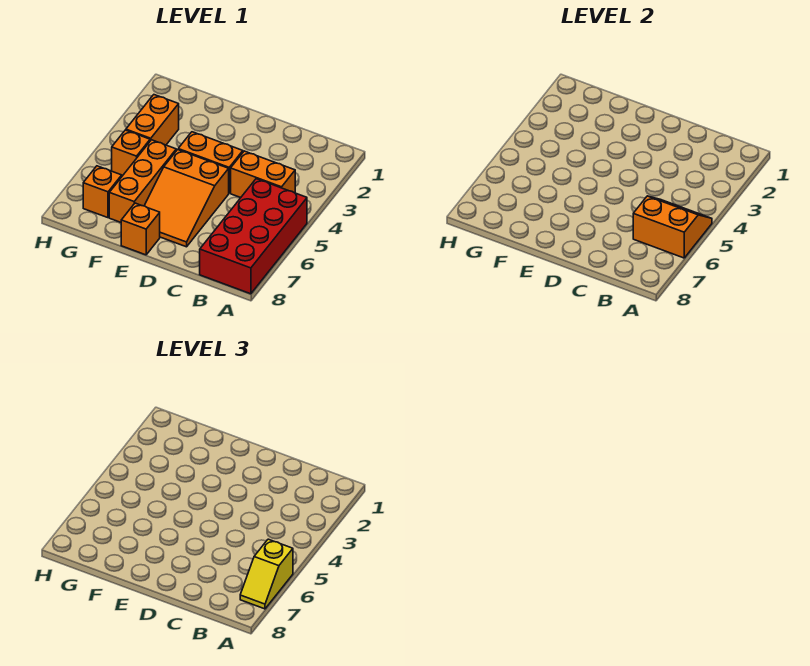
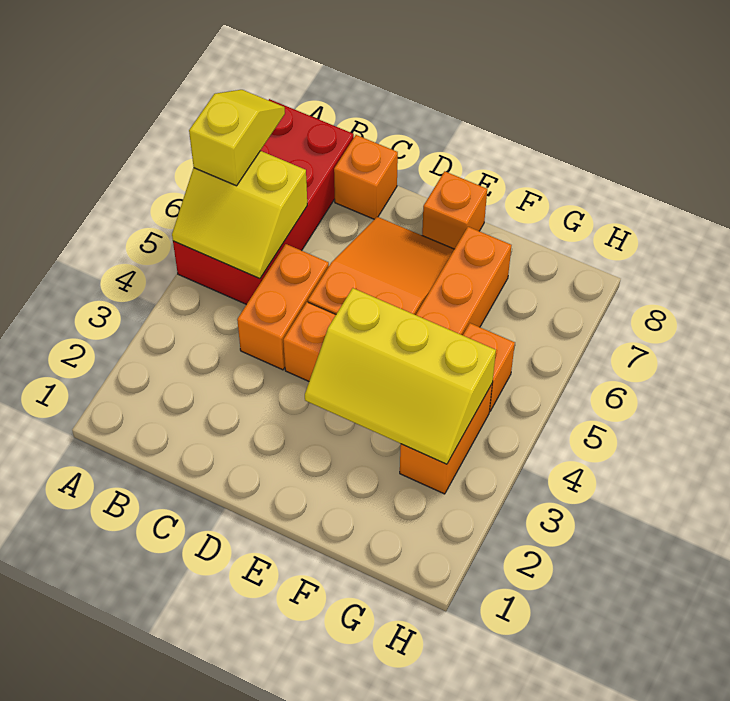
orange slope A5:B6 level 2 top 6 -> yellow slope A5:B6 level 2 top 6
orange brick B4:C4 level 1 -> orange brick C4:C5 level 1
none -> yellow slope E3:G4 level 2 top 4
orange brick G7 level 1 -> orange brick C8 level 1

